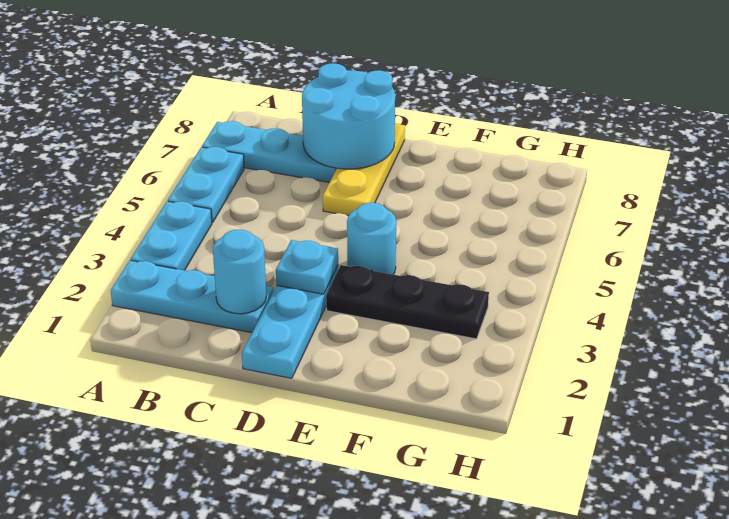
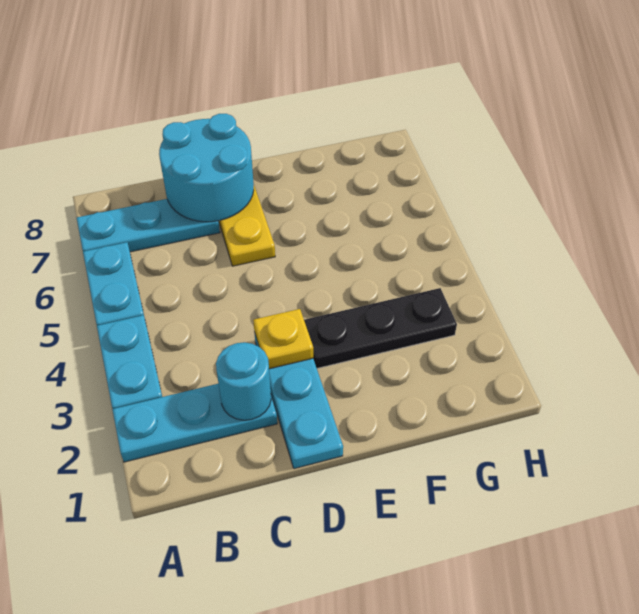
cyan plate D3 level 2 -> yellow plate D3 level 2
cyan round brick E4 level 1 -> none

